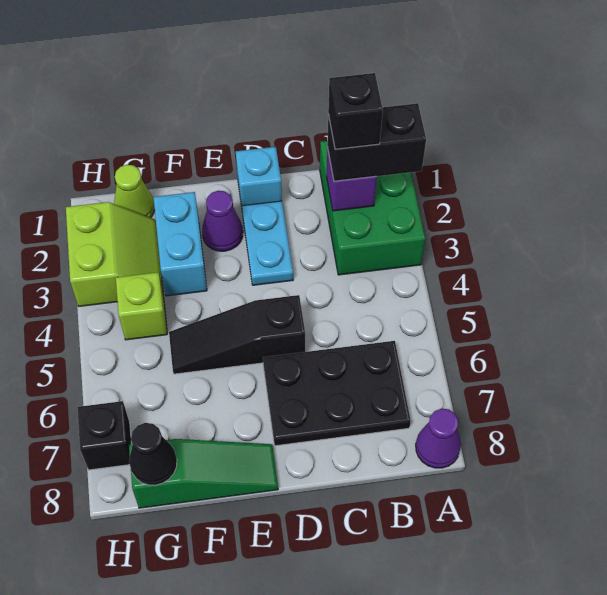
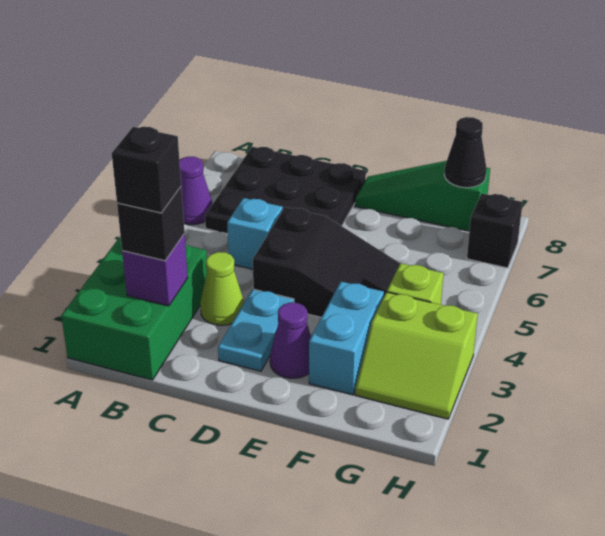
black brick A2:B2 level 3 -> black brick B2 level 3
purple cone A8 level 1 -> purple cone A6 level 1
black plate B6:D7 level 1 -> black plate B6:D8 level 1
cyan brick D1 level 1 -> cyan brick C5 level 1
black slope D5:F5 level 1 top D -> black slope D4:F5 level 1 top D
lime cone G1 level 1 -> lime cone C3 level 1
lime slope G2:H3 level 1 top H -> lime slope G2:H3 level 1 top 3

